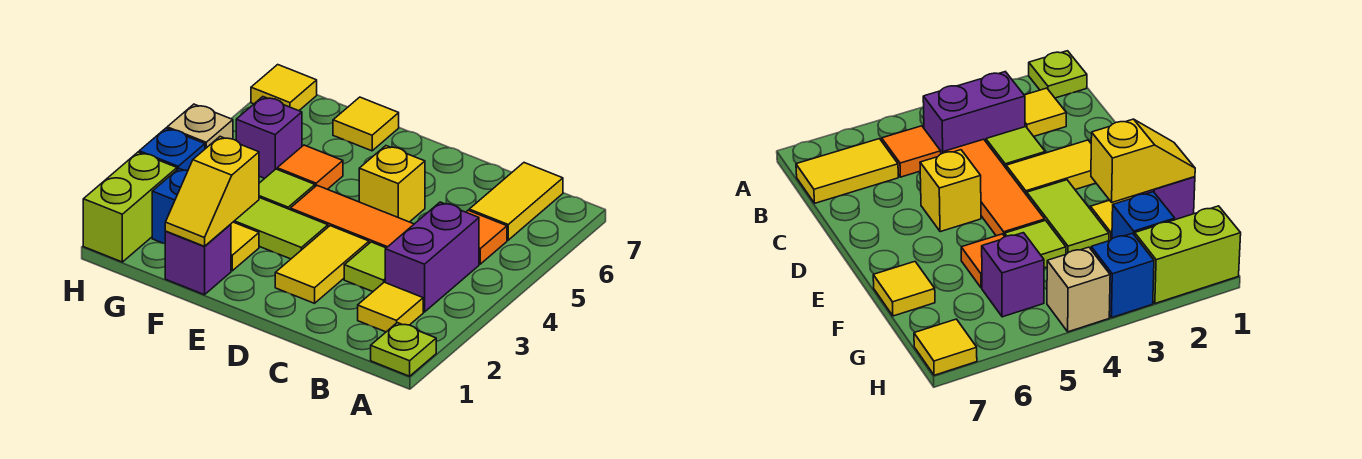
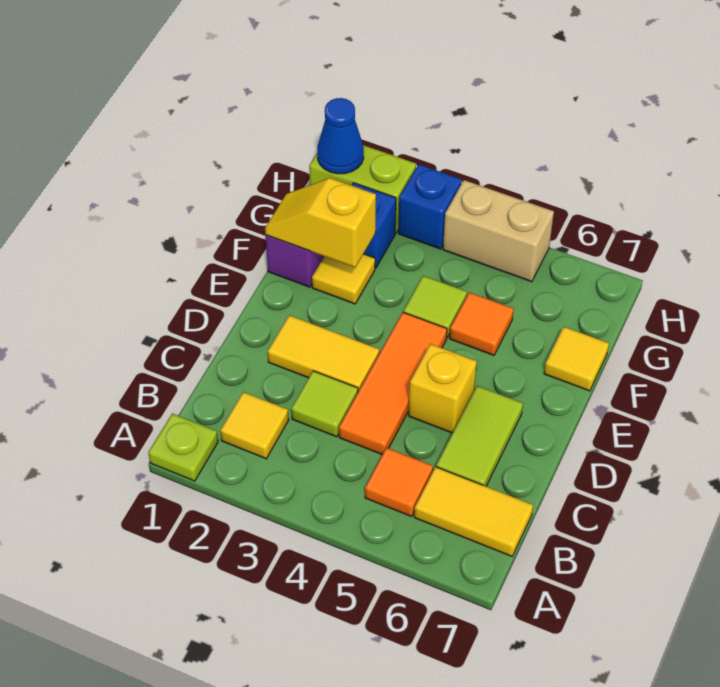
purple brick B3:B4 level 1 -> none
lime tile E3:F3 level 1 -> lime tile C6:D6 level 1
purple brick G5 level 1 -> none
none -> blue cone H1 level 2
tan brick H4 level 1 -> tan brick H4:H5 level 1
yellow tile H7 level 1 -> none

